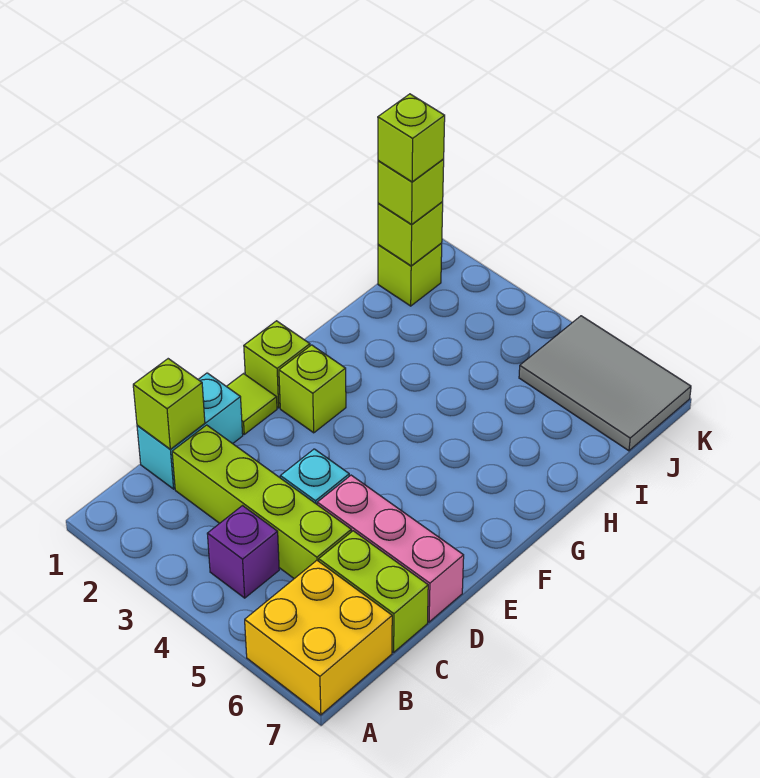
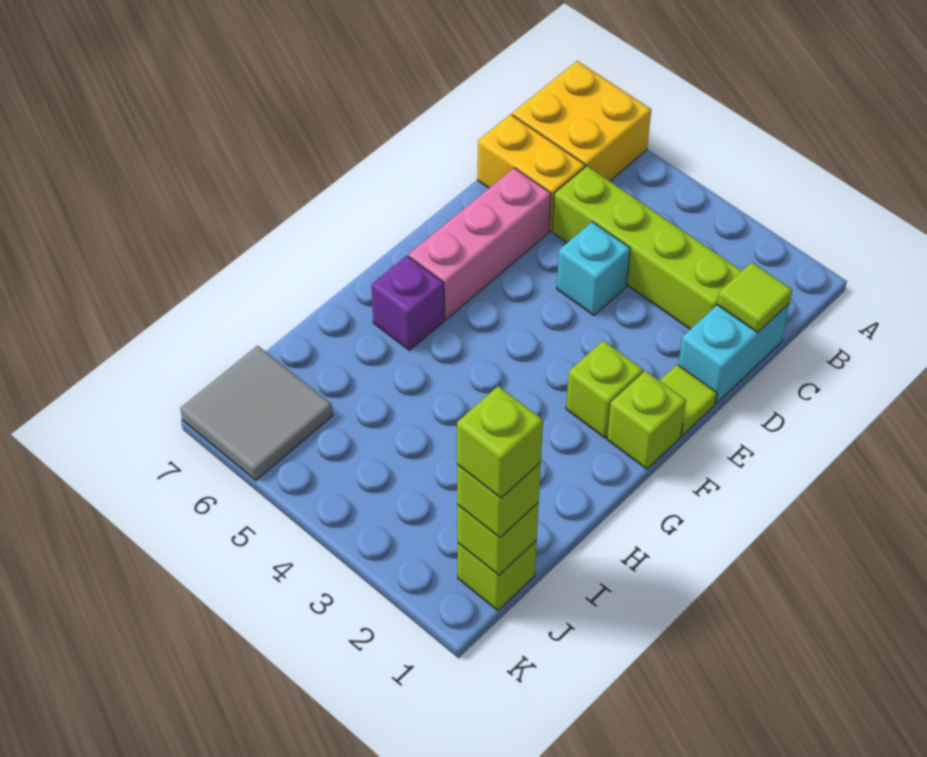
purple brick B4 level 1 -> purple brick G6 level 1
lime brick C1 level 2 -> lime tile C1 level 2
lime brick C6:C7 level 1 -> yellow brick C6:C7 level 1
pink brick D5:D7 level 1 -> pink brick D6:F6 level 1
grey tile J5:K7 level 1 -> grey tile J6:K7 level 1

